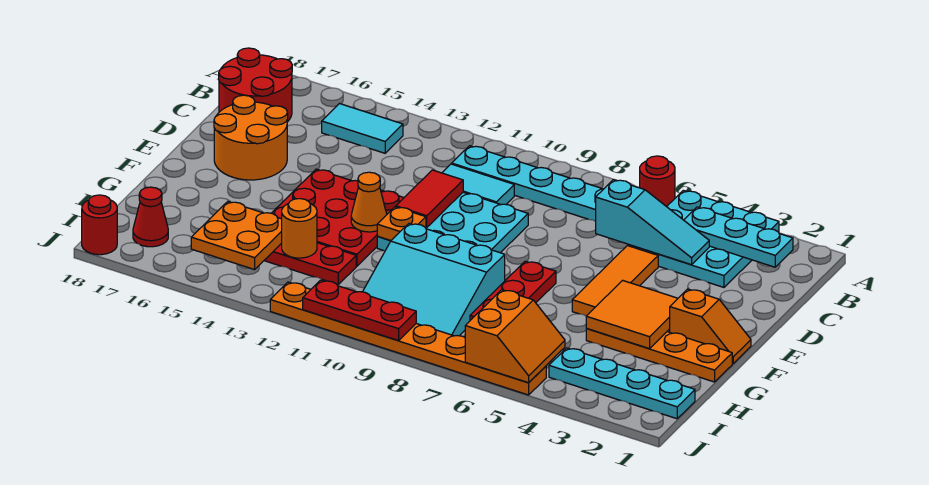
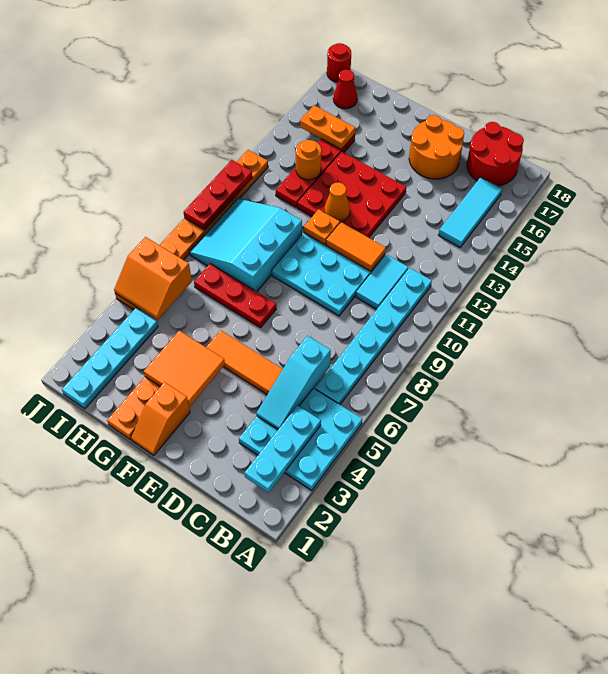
red round brick A6 level 1 -> none
cyan tile B14:B15 level 1 -> cyan tile B14:B16 level 1
red tile D11:E11 level 2 -> orange tile D11:E11 level 2
orange plate H14:I15 level 2 -> orange plate H15:I15 level 2

